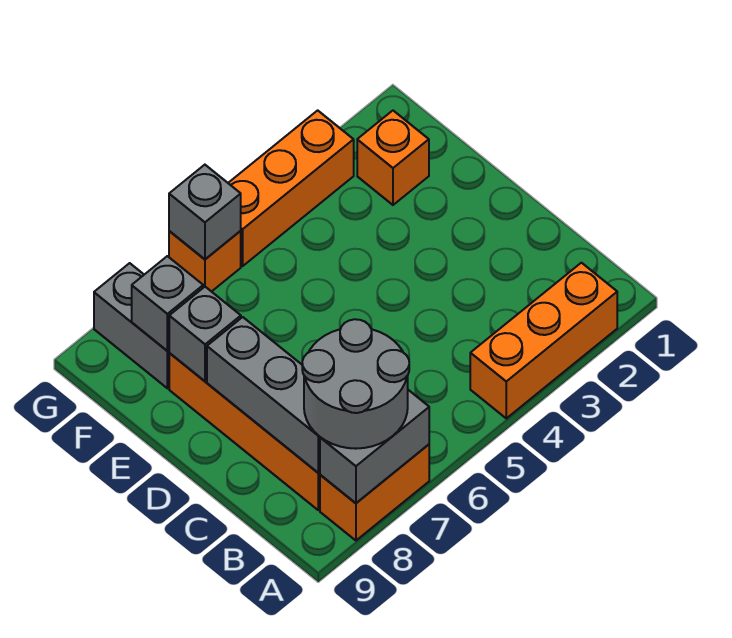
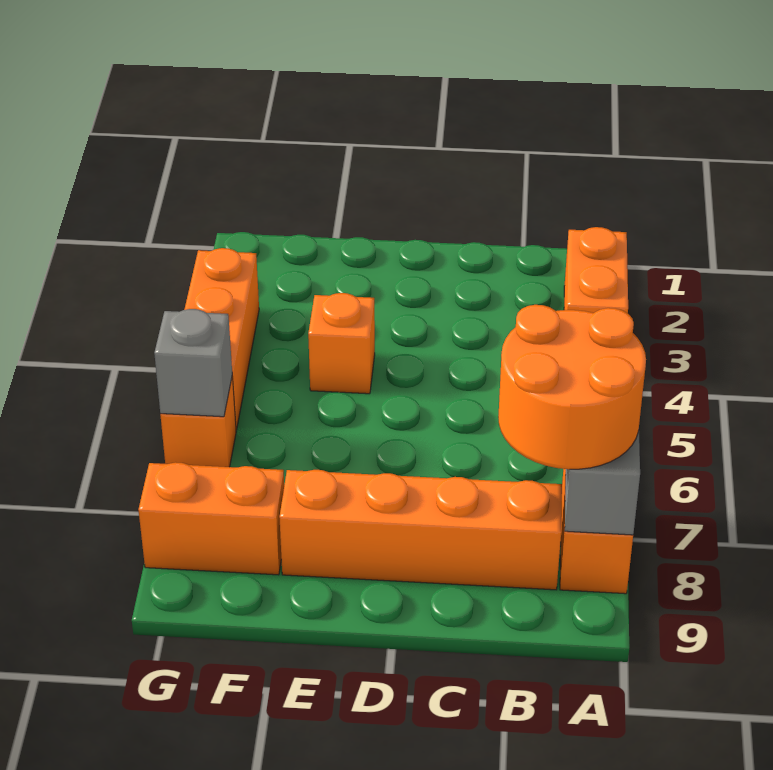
orange brick A2:A4 level 1 -> orange brick A2:A3 level 1
grey round brick A7:B8 level 3 -> orange round brick A7:B8 level 3
grey brick B8:D8 level 2 -> none
grey brick E8 level 2 -> none
orange brick F2 level 1 -> orange brick E4 level 1
grey brick F8:G8 level 1 -> orange brick F8:G8 level 1
grey brick F8 level 2 -> none

